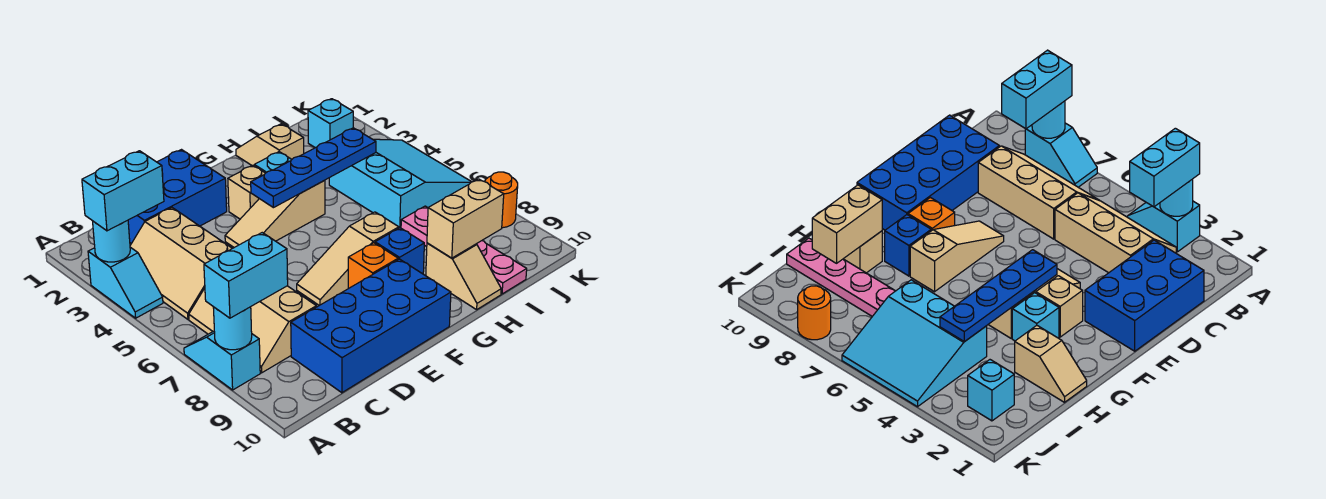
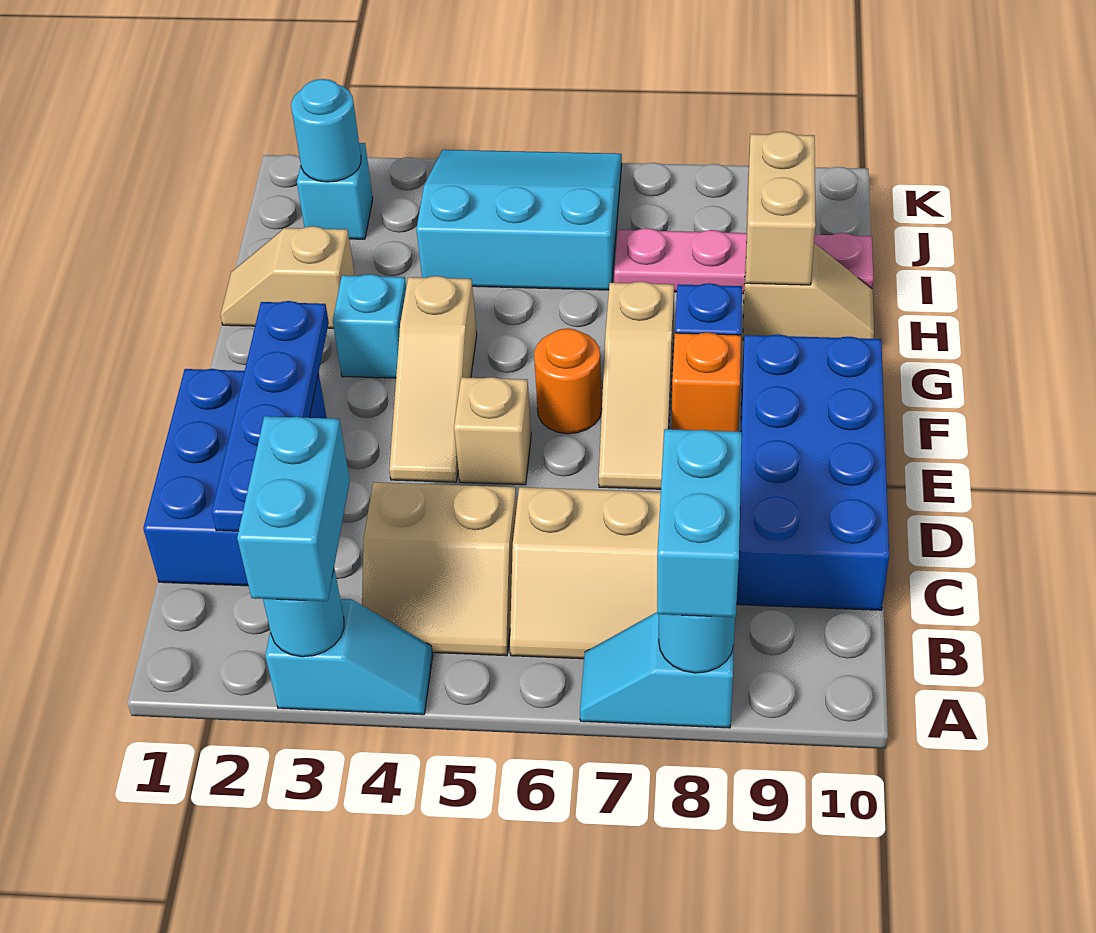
tan slope B3:C5 level 1 top C -> tan slope B4:C5 level 1 top C
tan brick F3 level 1 -> tan brick E5 level 1
blue plate F4:I4 level 2 -> blue plate C2:F2 level 2
none -> cyan round brick J2 level 2
orange round brick K8 level 1 -> orange round brick F6 level 1

